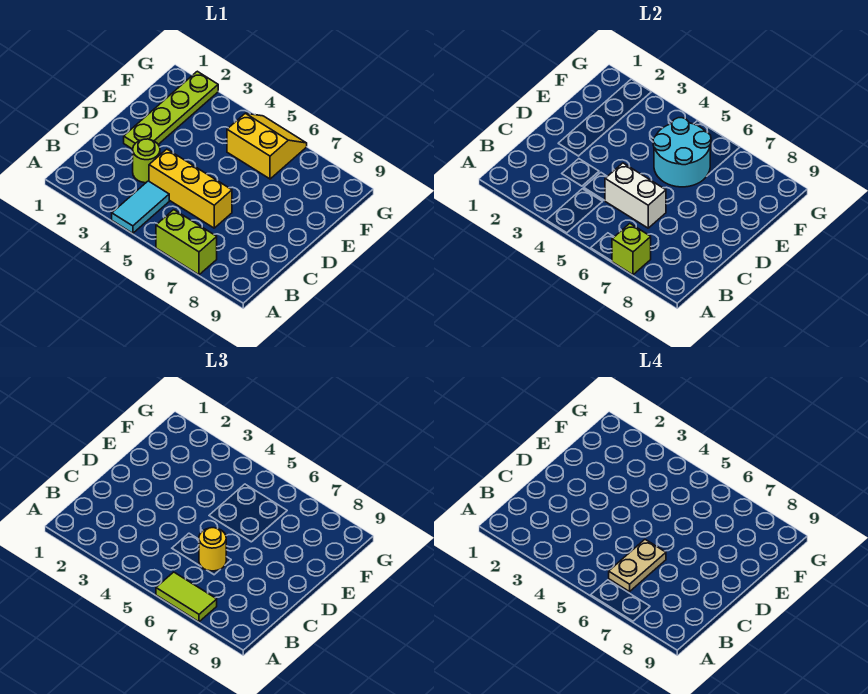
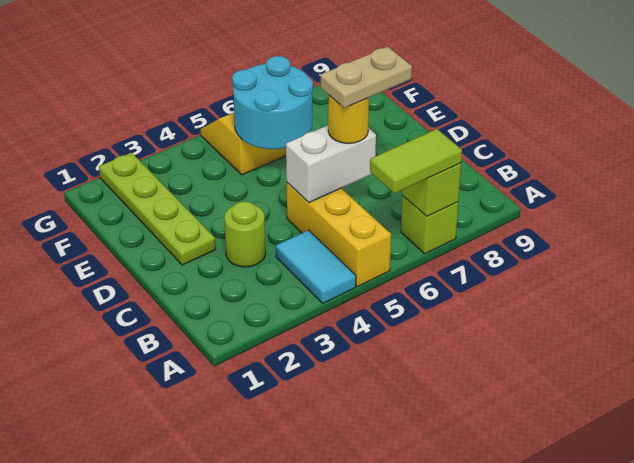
lime brick A6:A7 level 1 -> lime brick A7 level 1
tan plate B6:C6 level 4 -> tan plate C6:C7 level 4
yellow brick C4:C6 level 1 -> yellow brick A5:C5 level 1

